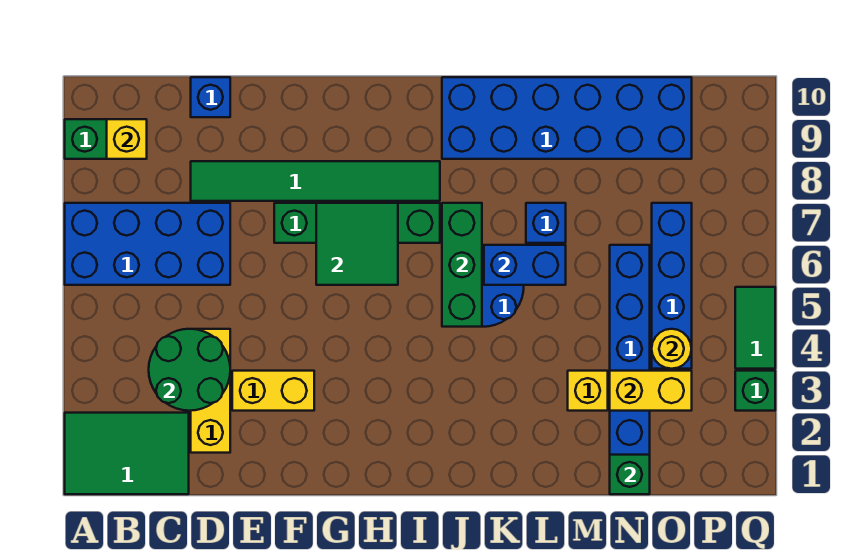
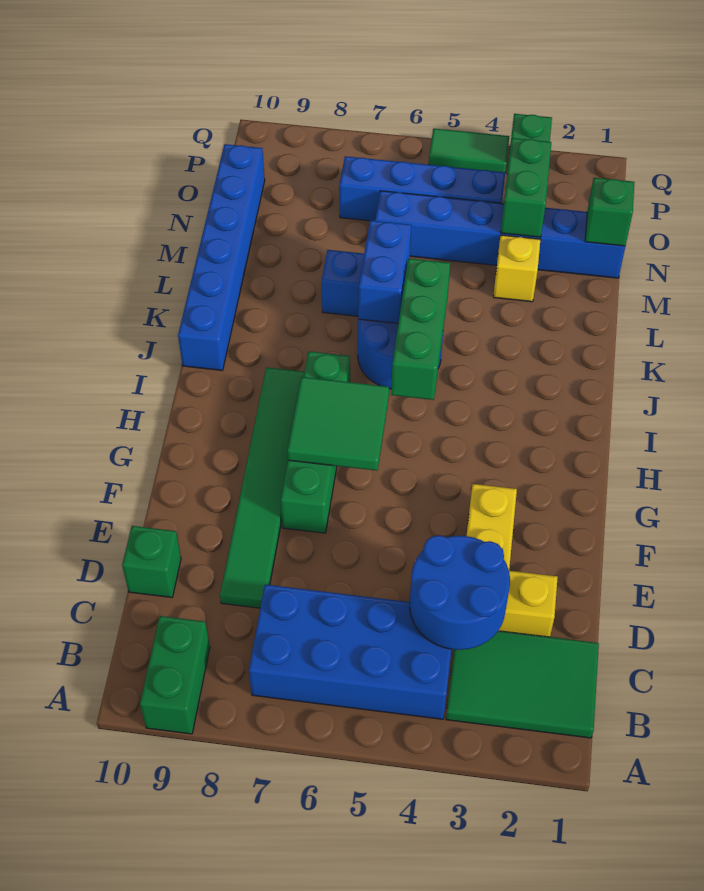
green tile A1:C2 level 1 -> green tile B1:C3 level 1
blue brick A6:D7 level 1 -> blue brick B4:C7 level 1
yellow brick B9 level 2 -> none
green round brick C3:D4 level 2 -> blue round brick C3:D4 level 2
blue brick D10 level 1 -> green brick D10 level 1
green brick J5:J7 level 2 -> green brick I5:K5 level 2
blue brick J9:O10 level 1 -> blue brick J10:O10 level 1
yellow brick N3:O3 level 2 -> green brick N3:O3 level 2
yellow round brick O4 level 2 -> none

